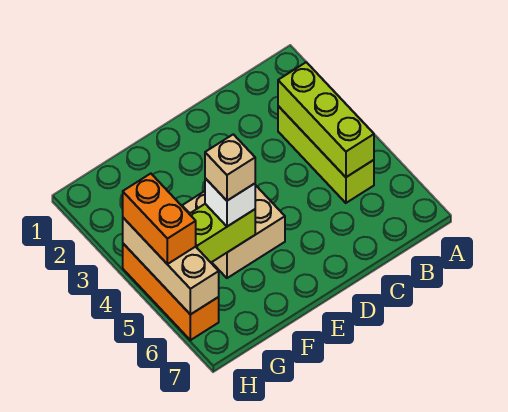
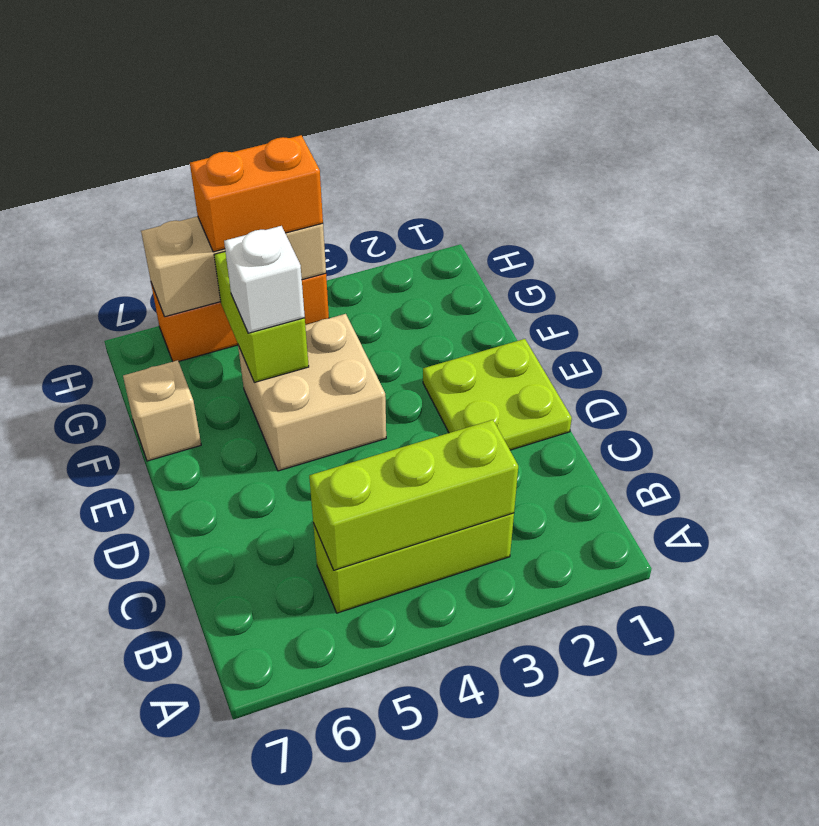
none -> lime plate D1:E2 level 1
tan brick F5 level 4 -> tan brick F7 level 1

